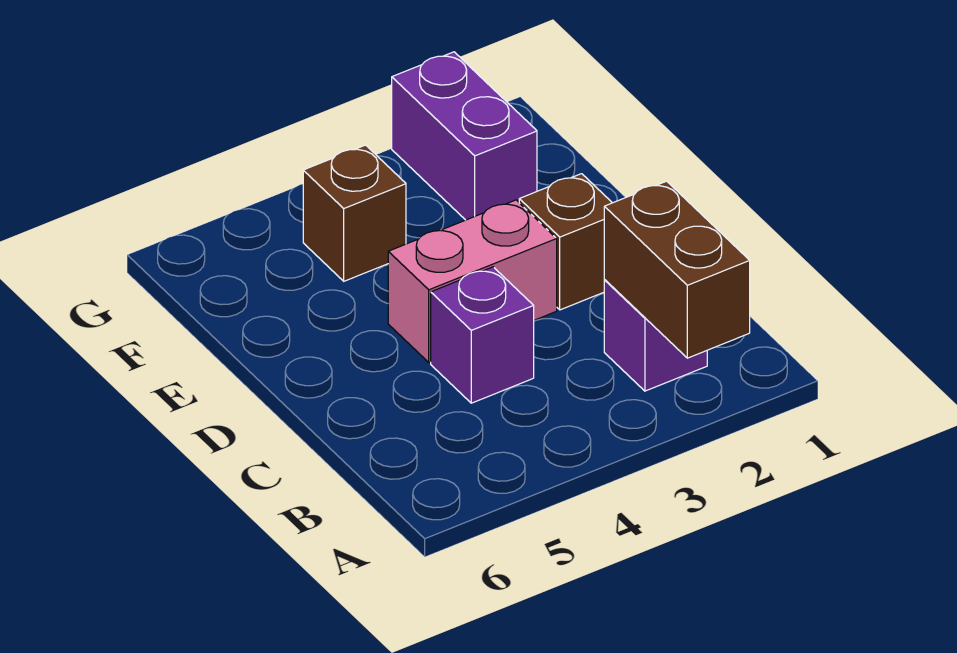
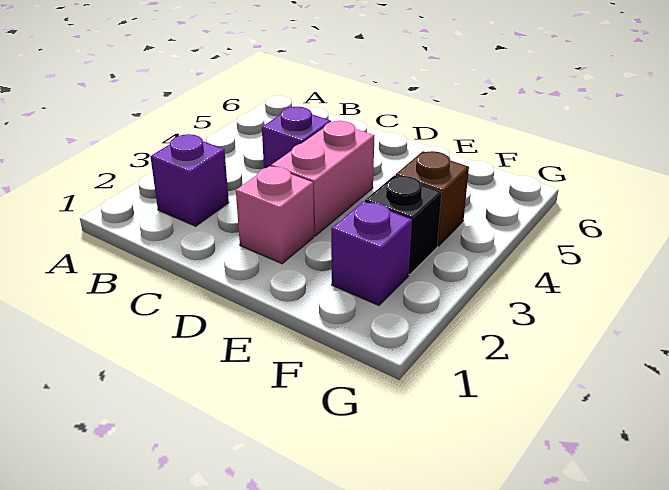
brown brick A2:B2 level 2 -> none
brown brick D2 level 1 -> pink brick D2 level 1
purple brick F2:G2 level 1 -> purple brick F2 level 1
none -> black brick F3 level 1

